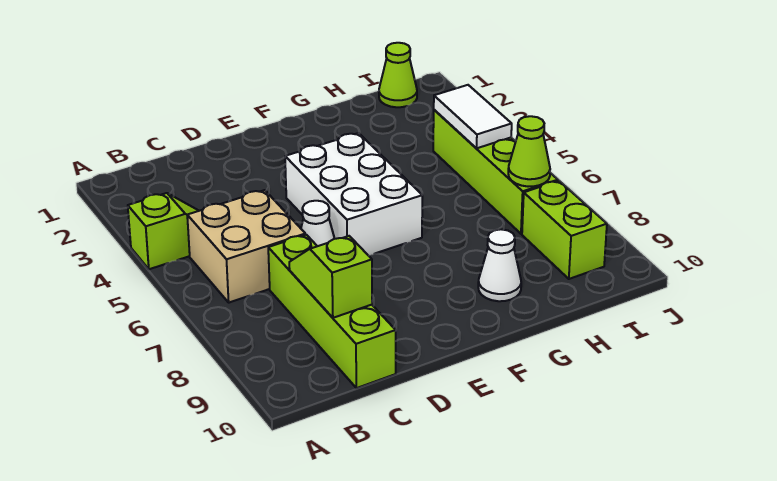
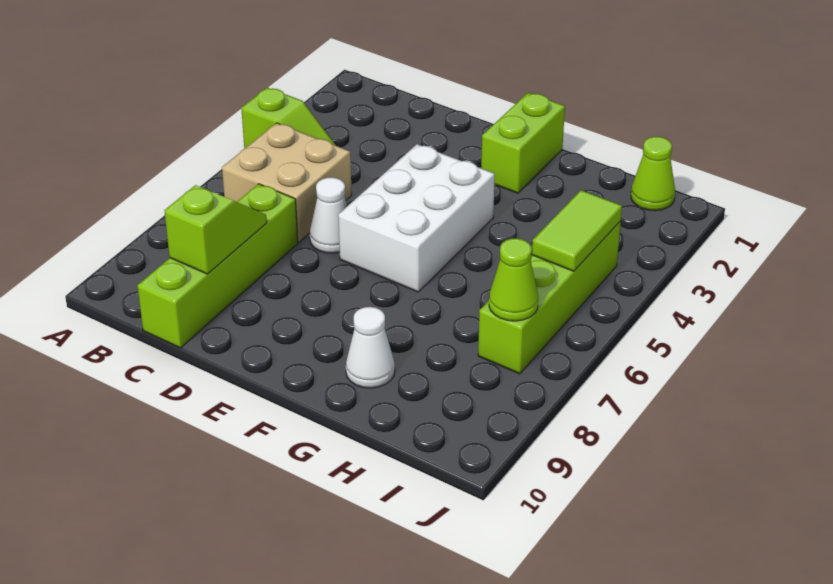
white tile I4:I5 level 2 -> lime tile I4:I5 level 2
lime brick I8:I9 level 1 -> lime brick F1:F2 level 1

